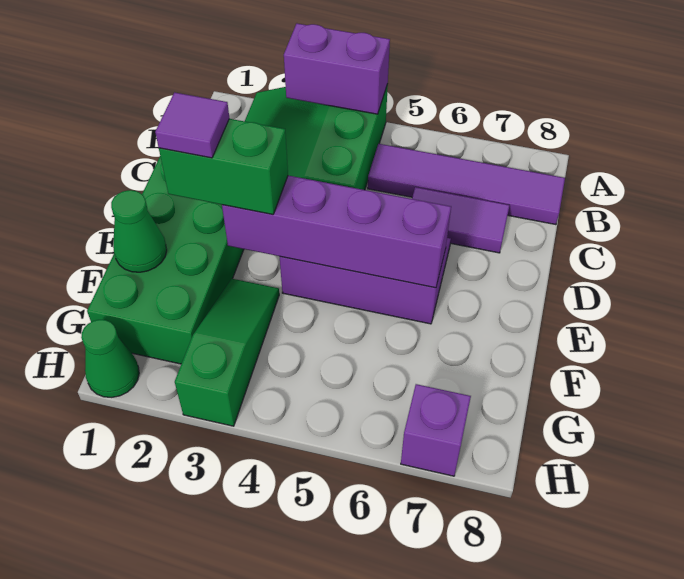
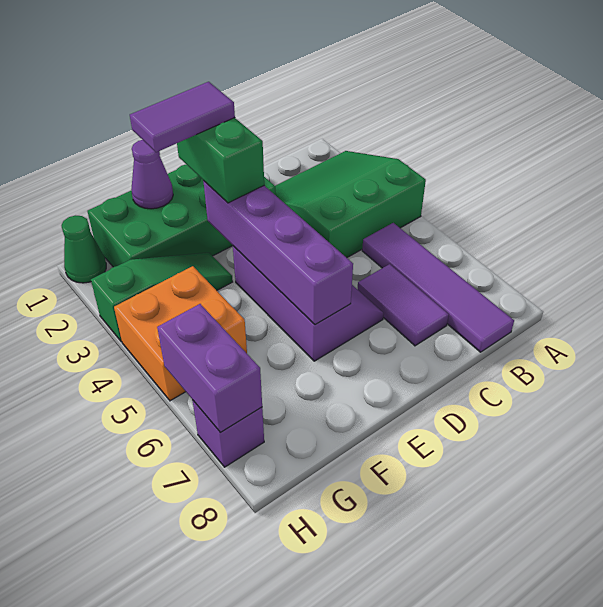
purple brick A3:A4 level 2 -> purple brick H6:H7 level 2
purple tile E2 level 4 -> purple tile E2:F2 level 4
green cone F1 level 2 -> purple cone F1 level 2
none -> orange brick G4:H5 level 1

